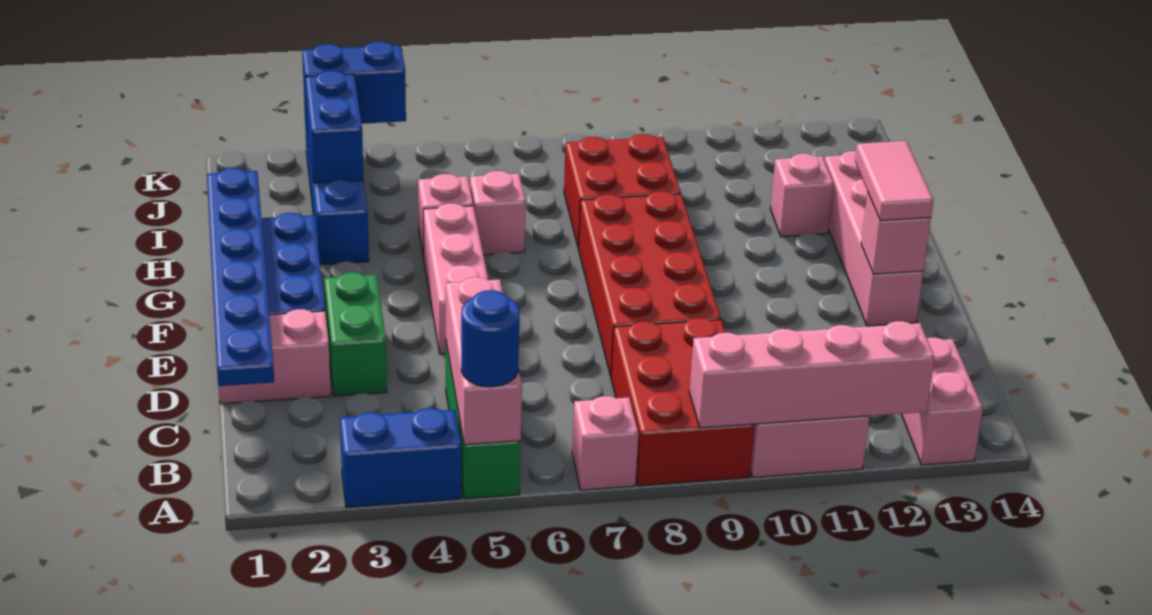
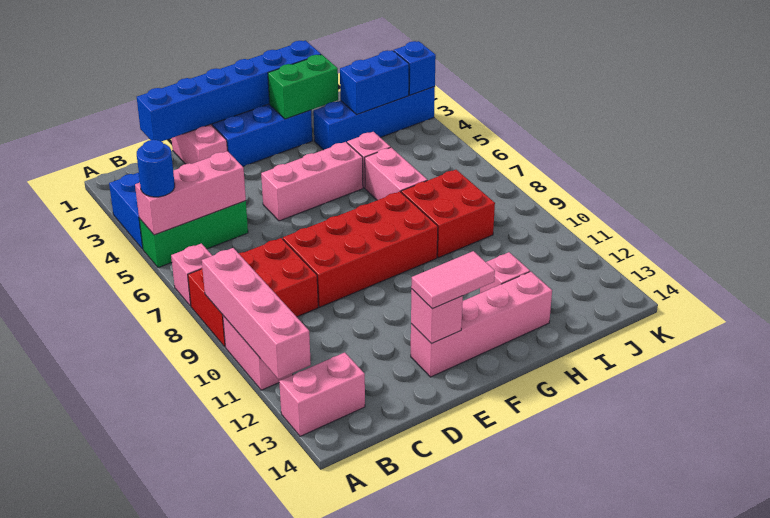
blue plate C1:H1 level 2 -> blue brick C1:H1 level 2
green brick D3:E3 level 1 -> green brick G2:H2 level 2
pink brick H6 level 1 -> pink brick H6:H7 level 1
blue brick K3:K4 level 2 -> blue brick K3 level 2

